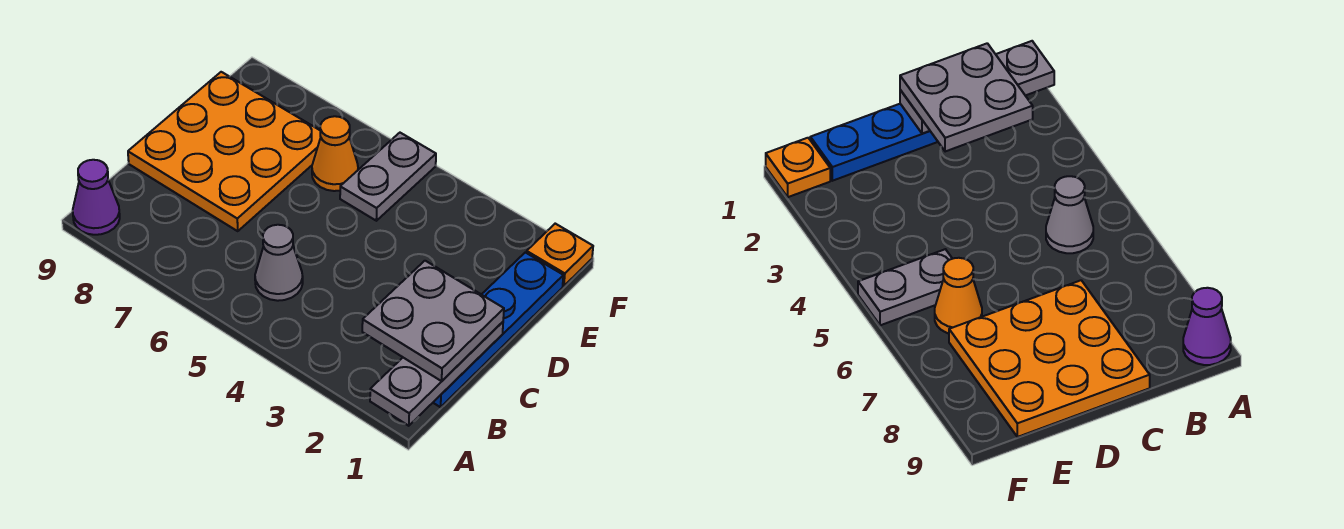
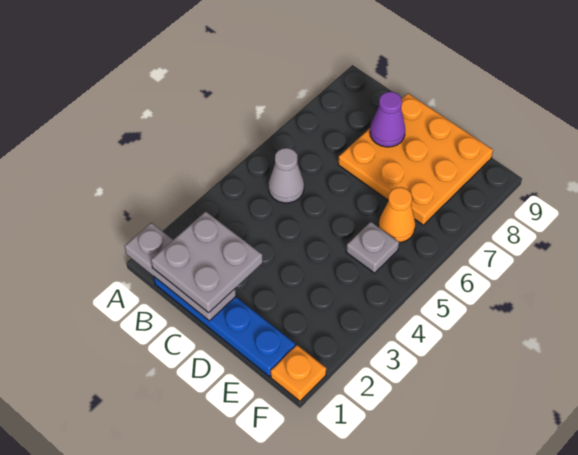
purple cone A9 level 1 -> purple cone C8 level 2
grey plate E5:F5 level 1 -> grey plate E5 level 1

